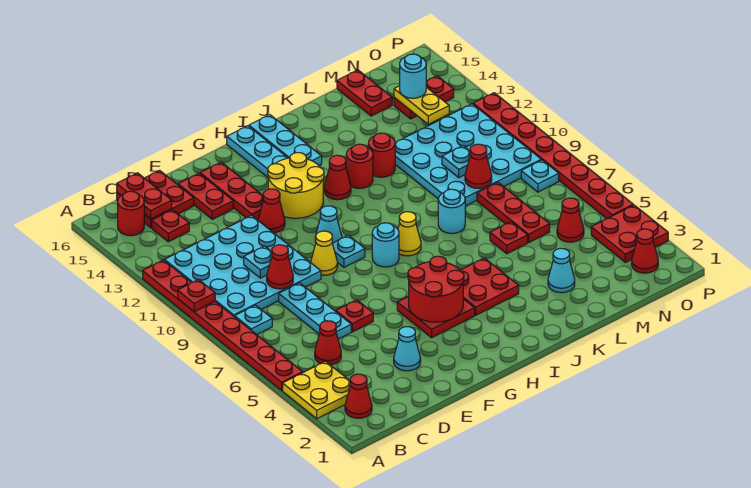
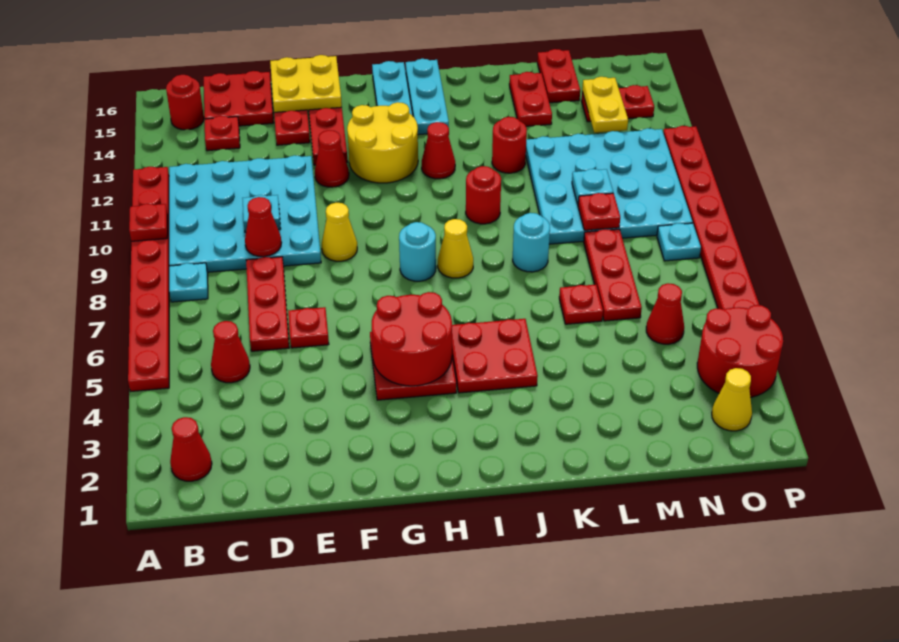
yellow plate A3:B4 level 1 -> yellow plate E15:F16 level 2
red plate C15:C16 level 2 -> red plate L14:L15 level 1
cyan plate D6:D8 level 1 -> red plate D6:D8 level 1
cyan cone E3 level 1 -> none
cyan plate G9 level 1 -> none
cyan cone G10 level 1 -> none
red round brick J12 level 1 -> red round brick J10 level 1
cyan cone L3 level 1 -> none
red cone M9 level 2 -> red plate M9 level 2
cyan round brick N14 level 3 -> none
red cone O2 level 1 -> yellow cone O2 level 1
red plate O3:P4 level 1 -> red round brick O3:P4 level 1

